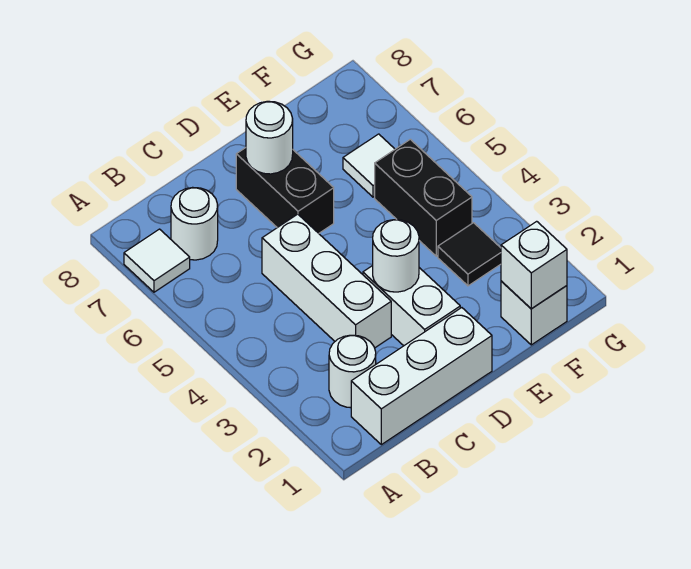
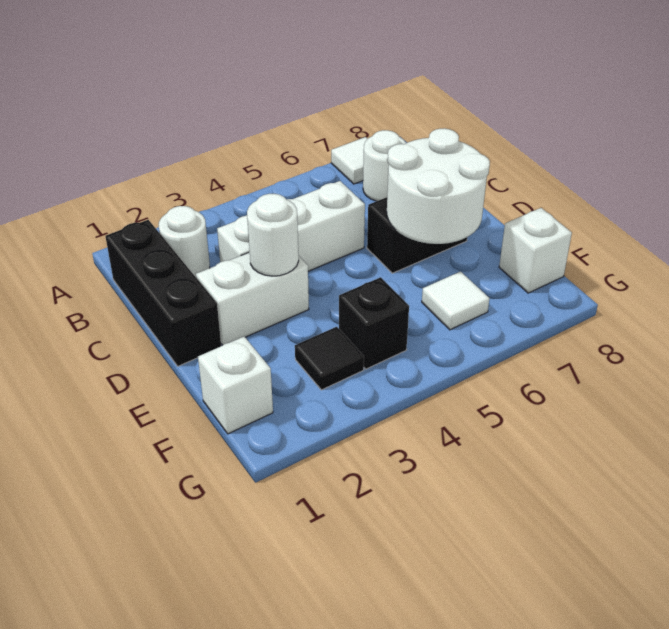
white brick B1:D1 level 1 -> black brick B1:D1 level 1
white round brick D7 level 2 -> white round brick D6:E7 level 2
white brick F1 level 2 -> white brick F8 level 1
black brick F4:F5 level 1 -> black brick F4 level 1

